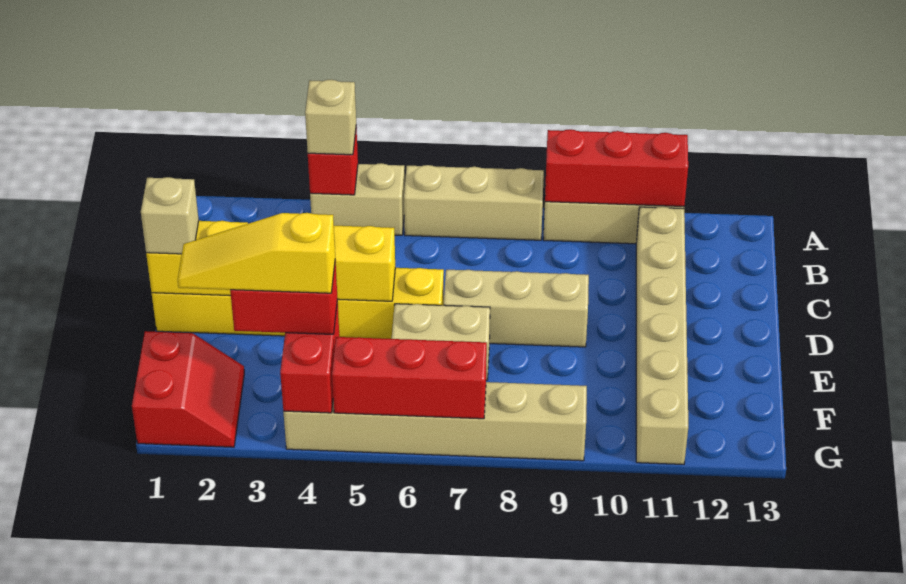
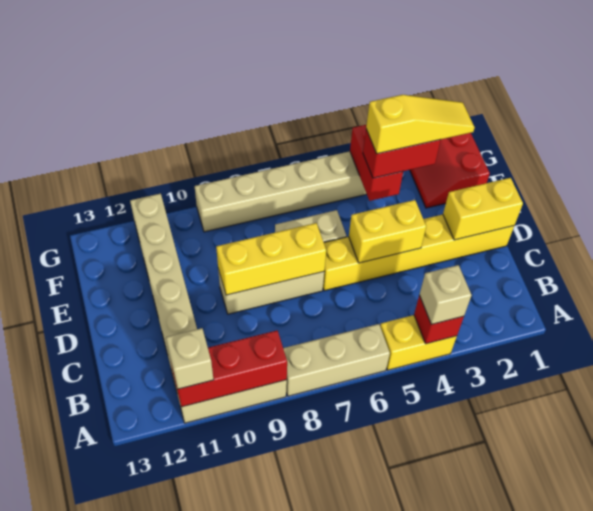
tan brick A4:A5 level 1 -> yellow brick A4:A5 level 1
tan brick D1 level 3 -> tan brick A11 level 3
none -> yellow brick D7:D9 level 2
red brick G5:G7 level 2 -> none

